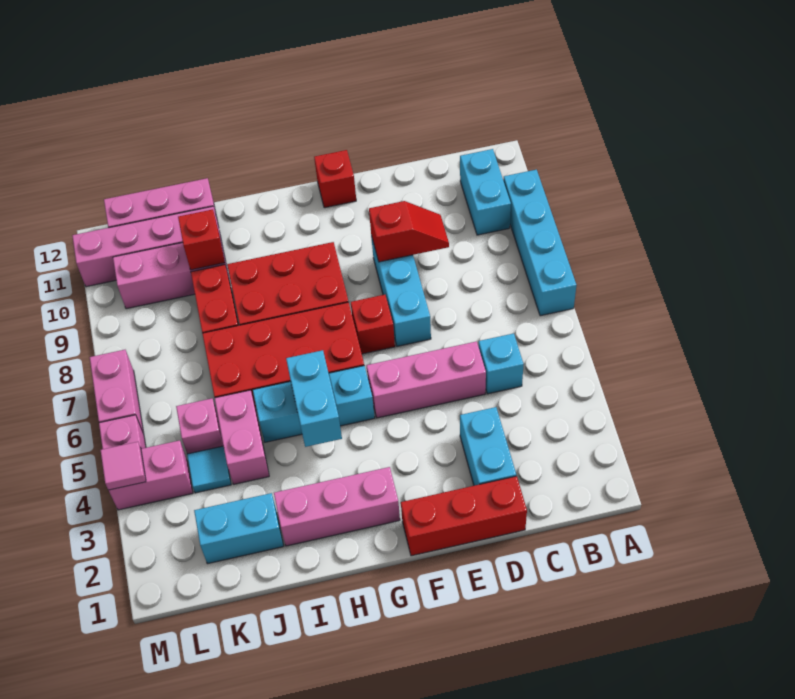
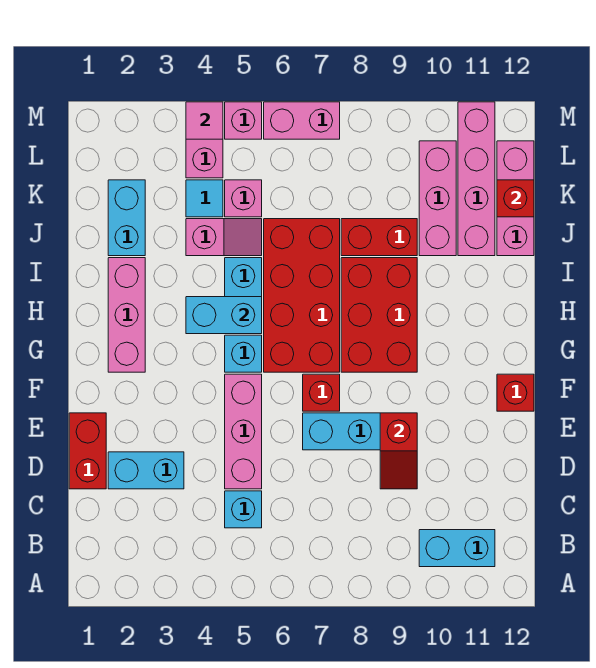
cyan brick A7:A10 level 1 -> none
red brick D1:F1 level 1 -> red brick D1:E1 level 1
pink brick J4:J5 level 1 -> pink slope J4:J5 level 1 top 4
red brick J10 level 2 -> red brick K12 level 2

